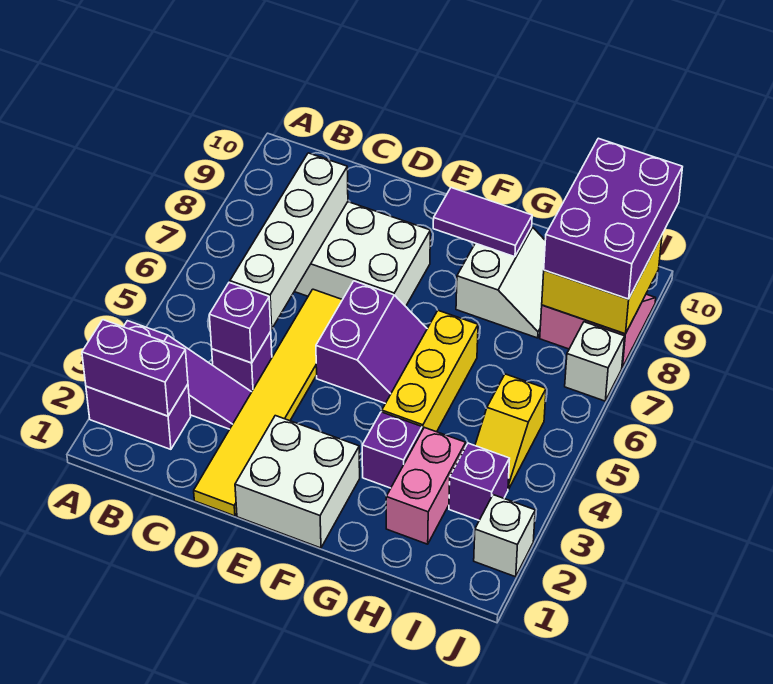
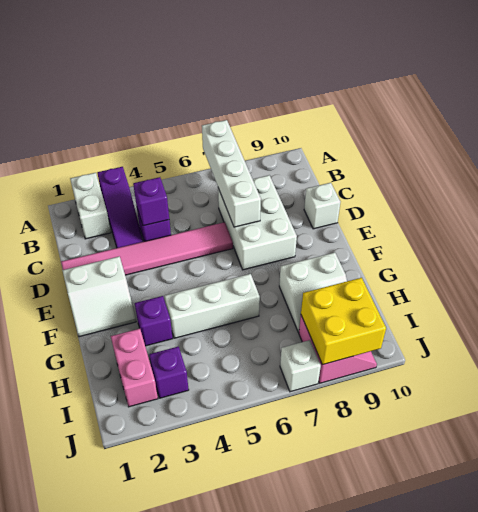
purple brick A2:B2 level 1 -> white brick A2:B2 level 1
purple brick A2:B2 level 2 -> none
white brick C5:C8 level 2 -> white brick A7:D7 level 2
yellow tile D1:D6 level 1 -> pink tile D1:D6 level 1
white brick E1:F2 level 1 -> white slope E1:F2 level 1 top E
purple slope E5:F6 level 1 top E -> none
purple tile F9:G9 level 2 -> none
yellow brick G4:G6 level 1 -> white brick G4:G6 level 1
pink brick H2:H3 level 1 -> pink brick H2:I2 level 1
yellow slope I4:I5 level 1 top 5 -> none
purple brick I8:J10 level 3 -> none
white brick J2 level 1 -> white brick D10 level 1

